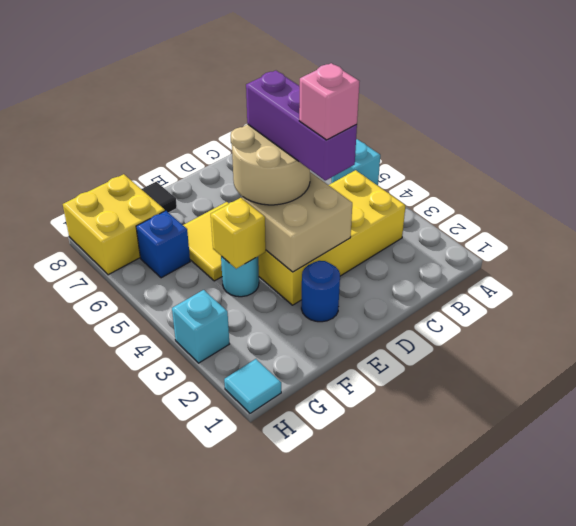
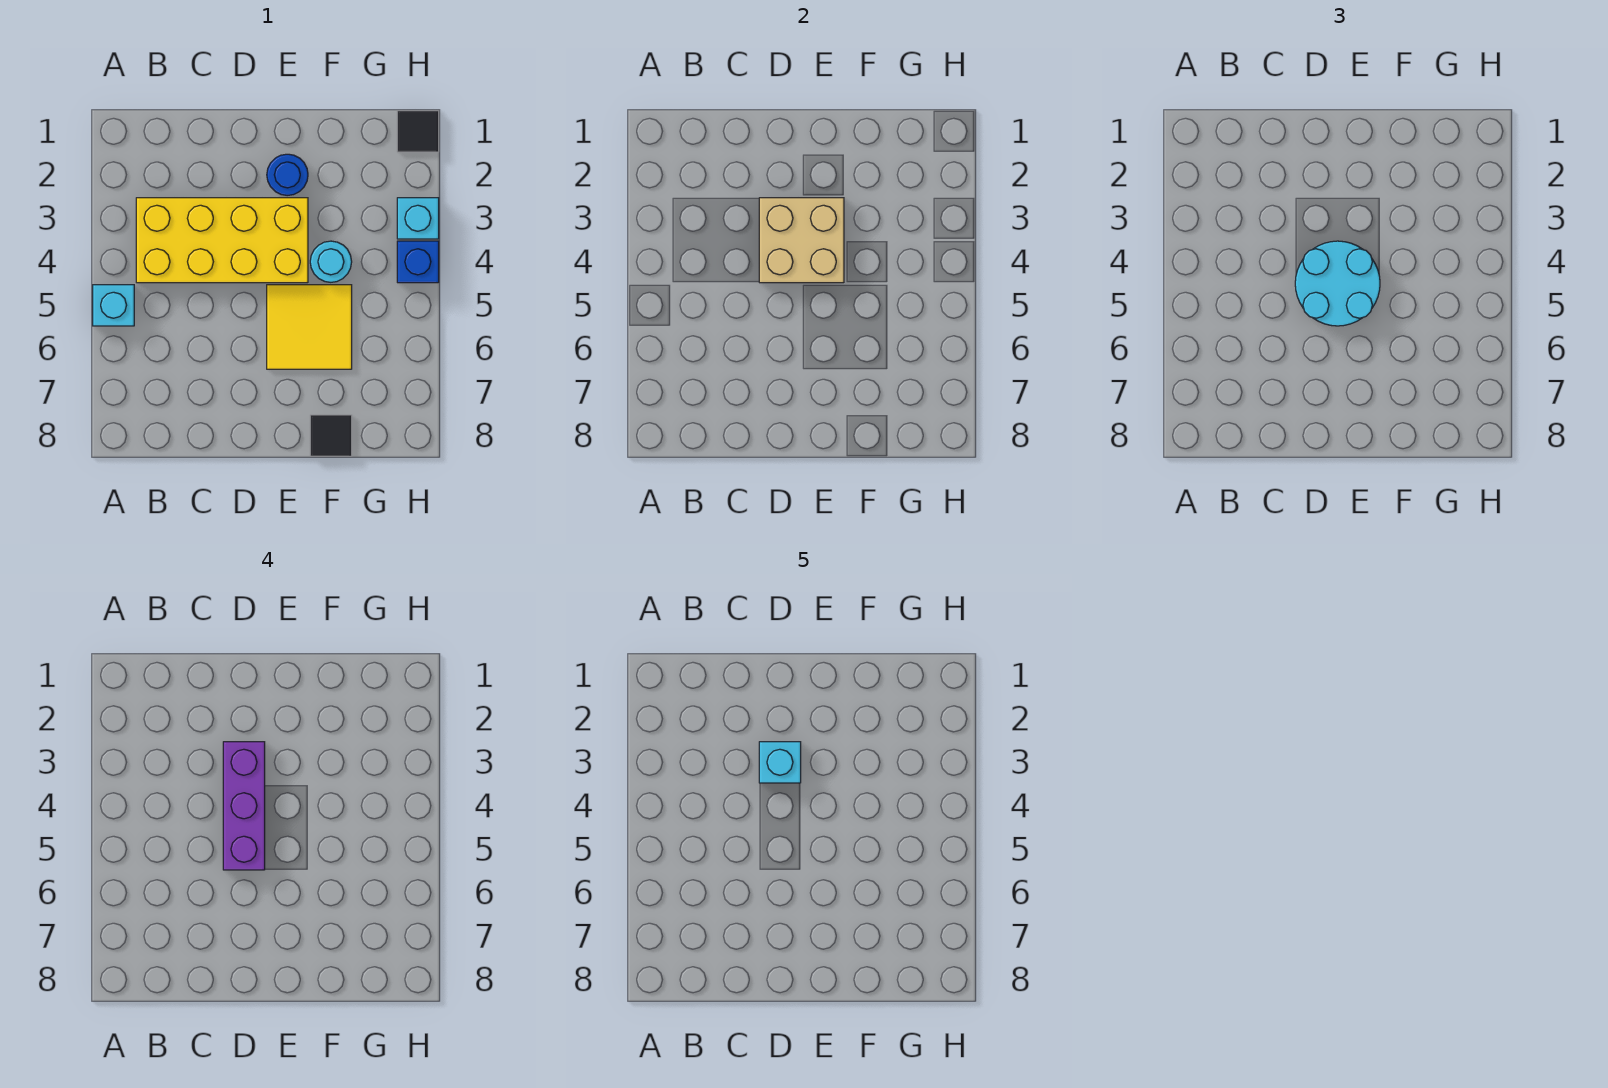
pink brick D3 level 5 -> cyan brick D3 level 5
tan round brick D4:E5 level 3 -> cyan round brick D4:E5 level 3
yellow brick F4 level 2 -> none
blue brick G6 level 1 -> blue brick H4 level 1
yellow brick G7:H8 level 1 -> none
cyan tile H1 level 1 -> black tile H1 level 1

